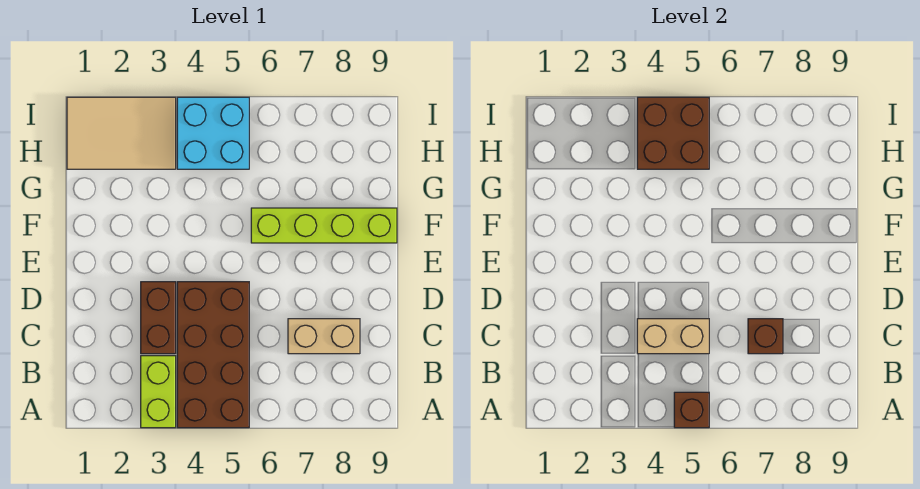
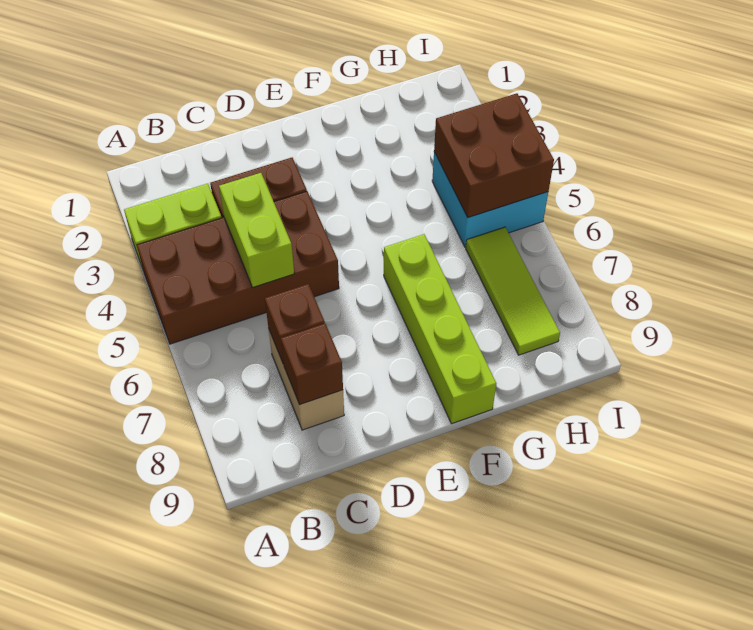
brown brick A5 level 2 -> brown brick C8 level 2
tan brick C4:C5 level 2 -> lime brick C4:C5 level 2
tan tile H1:I3 level 1 -> none
none -> lime tile H6:H8 level 1

